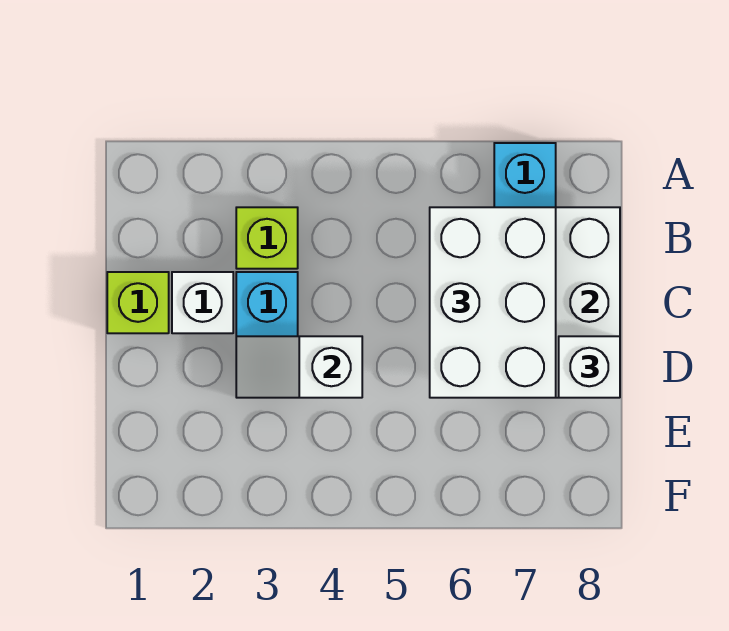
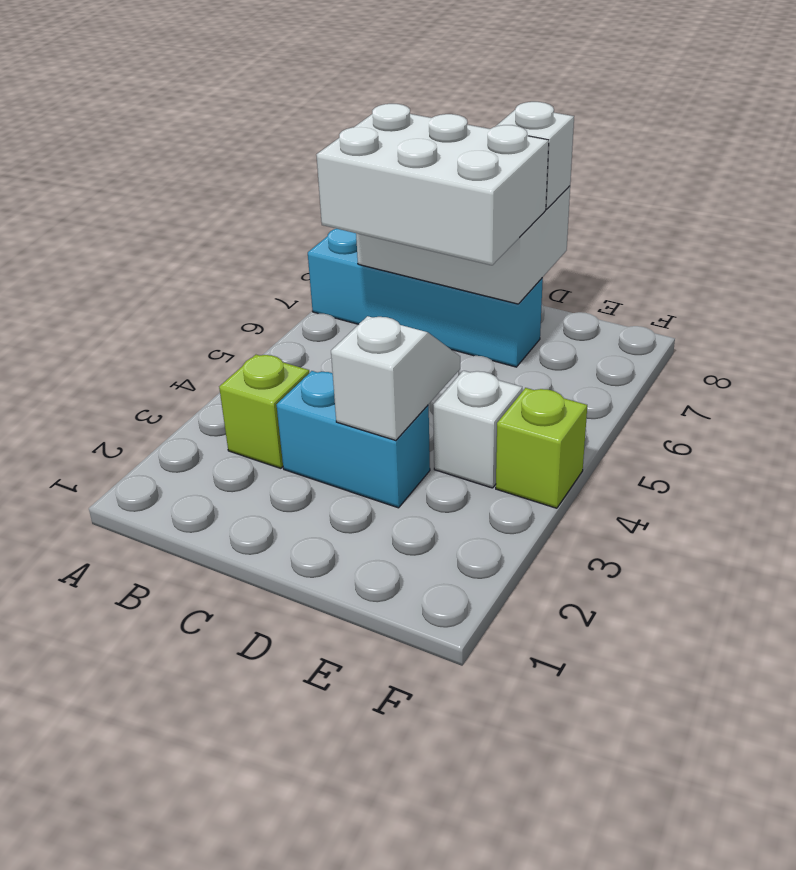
lime brick C1 level 1 -> lime brick F4 level 1
white brick C2 level 1 -> white brick E4 level 1
white slope D3:D4 level 2 top 4 -> white slope D3:D4 level 2 top 3

